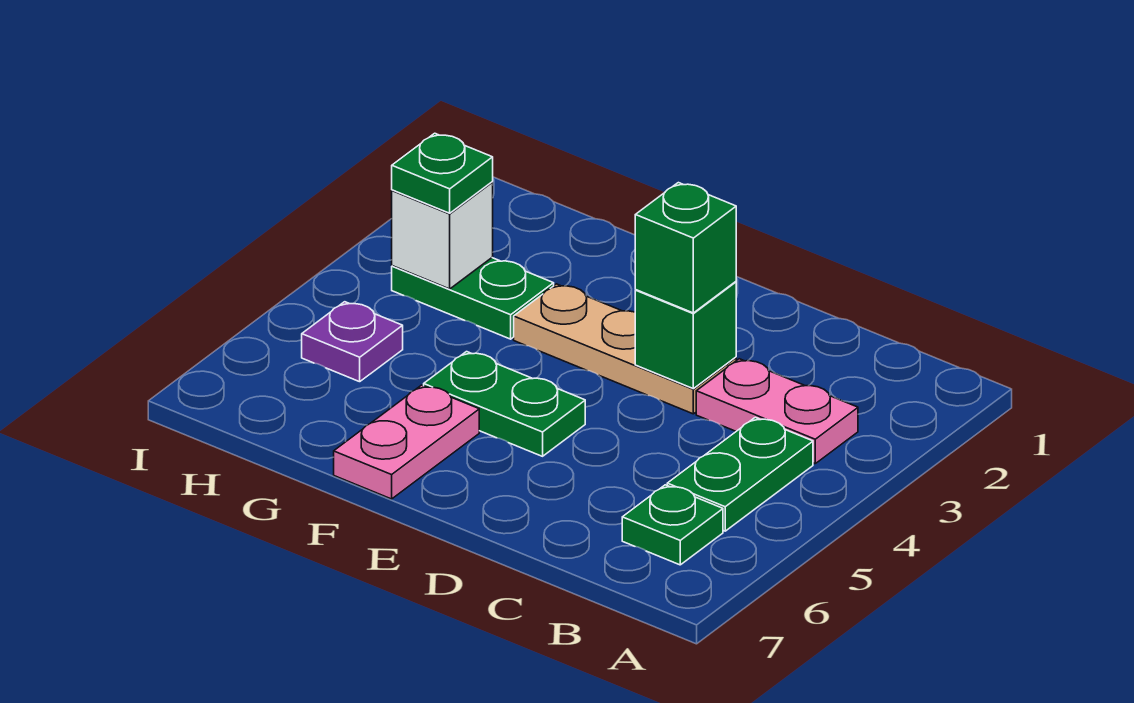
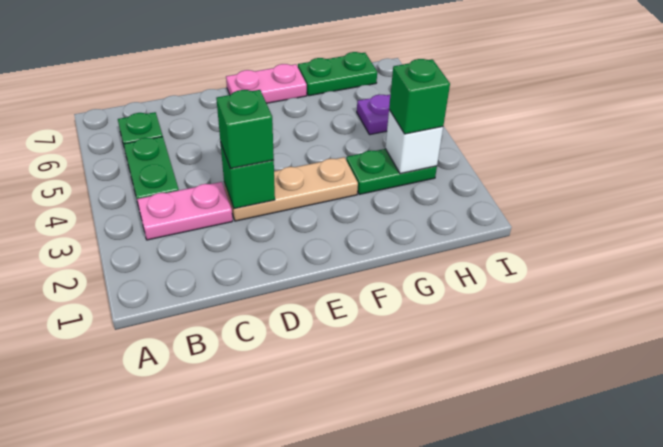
green plate E5:F5 level 1 -> green plate G7:H7 level 1
pink plate F6:F7 level 1 -> pink plate E7:F7 level 1
green plate H3 level 3 -> green brick H3 level 3

